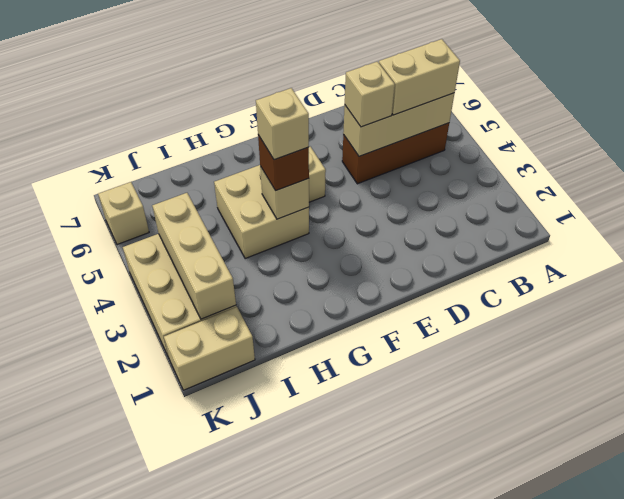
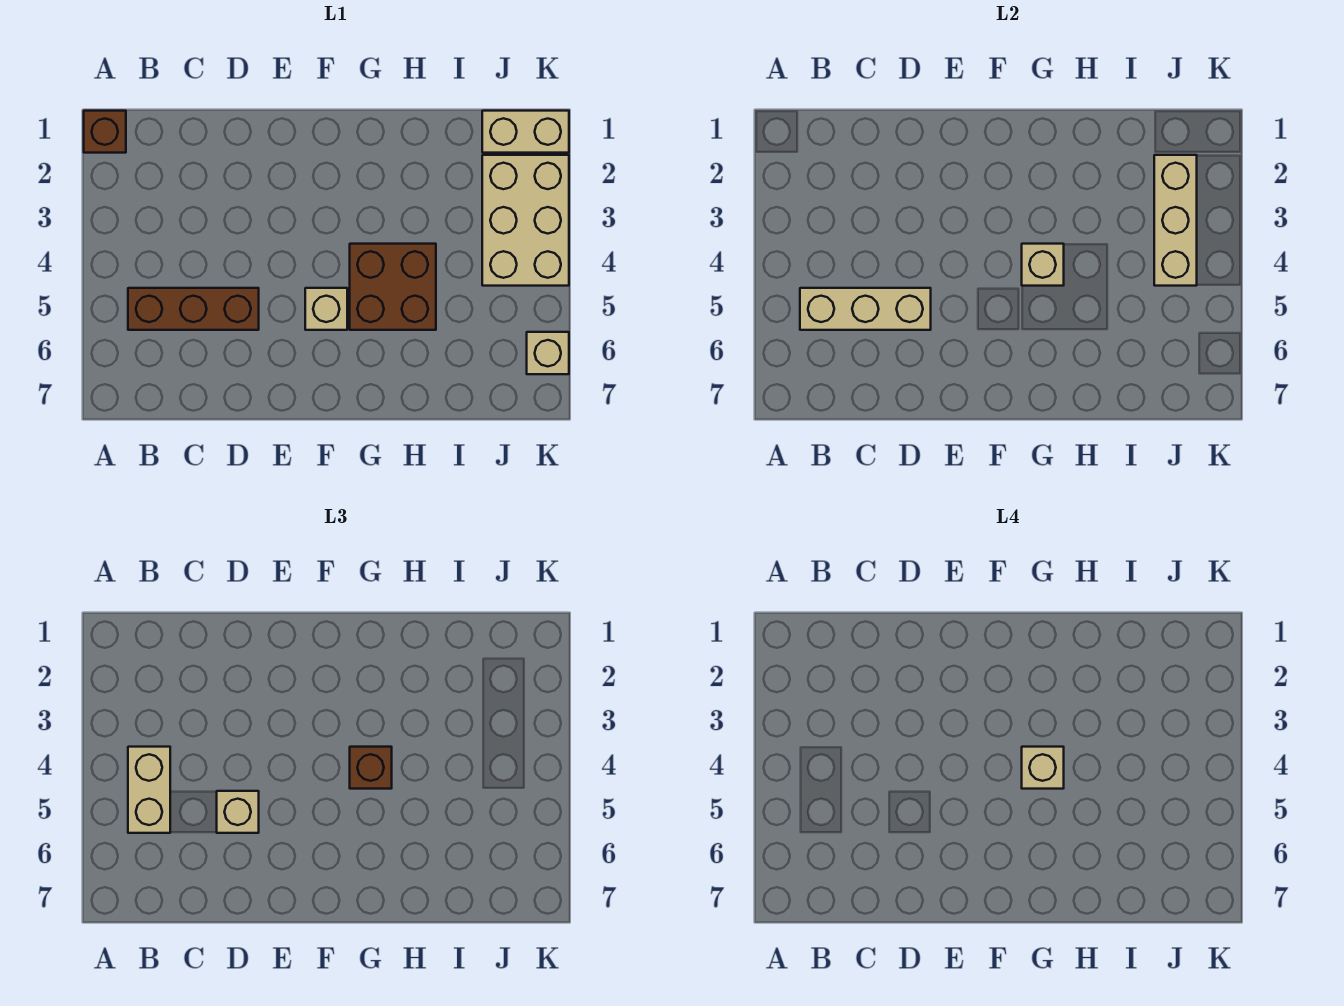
none -> brown brick A1 level 1
tan brick B5:C5 level 3 -> tan brick B4:B5 level 3
tan brick G4:H5 level 1 -> brown brick G4:H5 level 1

